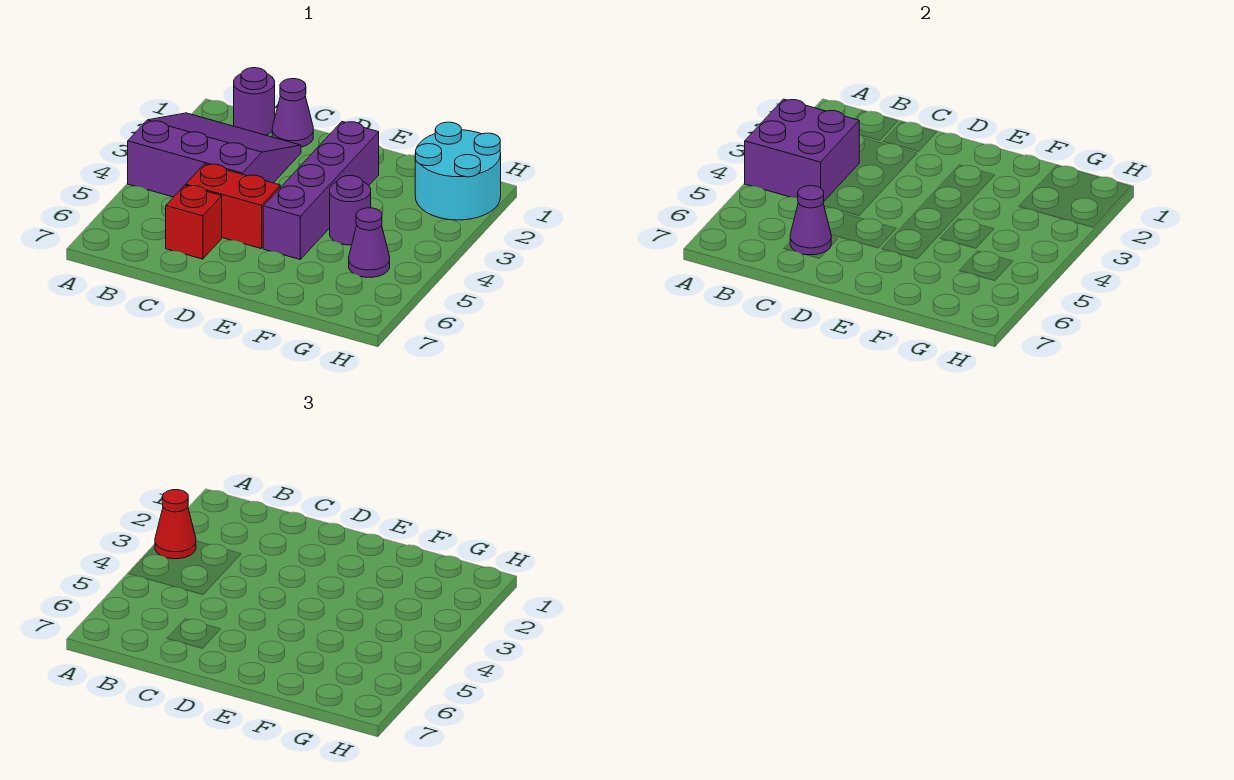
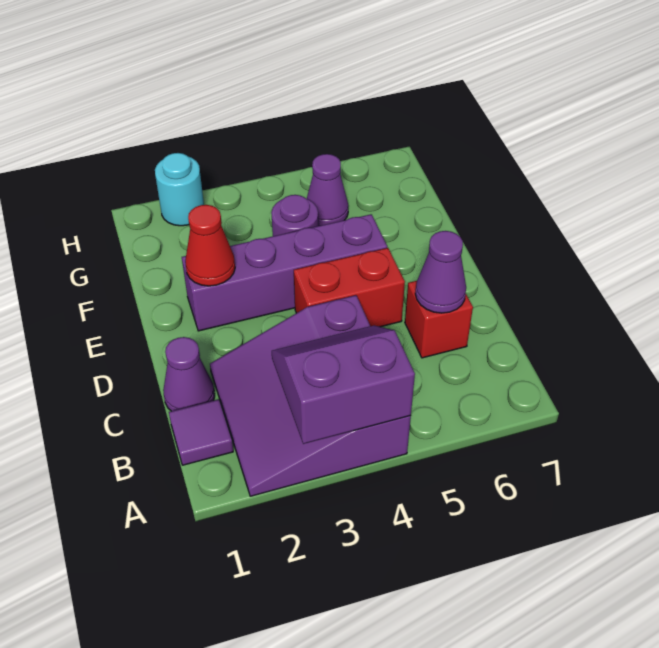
purple brick A3:B4 level 2 -> purple slope A3:B4 level 2 top A
red cone A3 level 3 -> red cone E2 level 2
purple round brick B1 level 1 -> purple tile B1 level 1
red brick C5:D5 level 1 -> red brick D4:D5 level 1
cyan round brick G1:H2 level 1 -> cyan round brick H2 level 1

